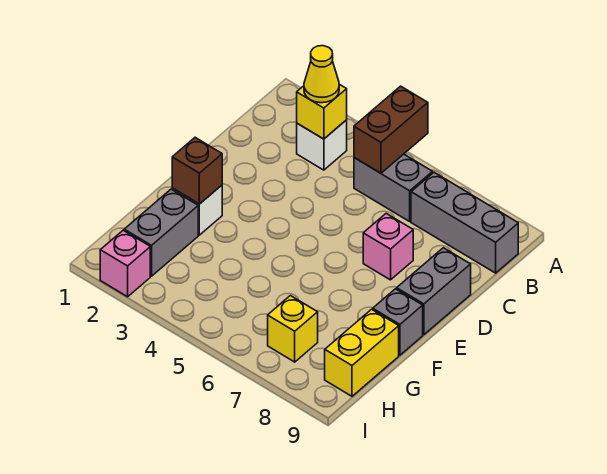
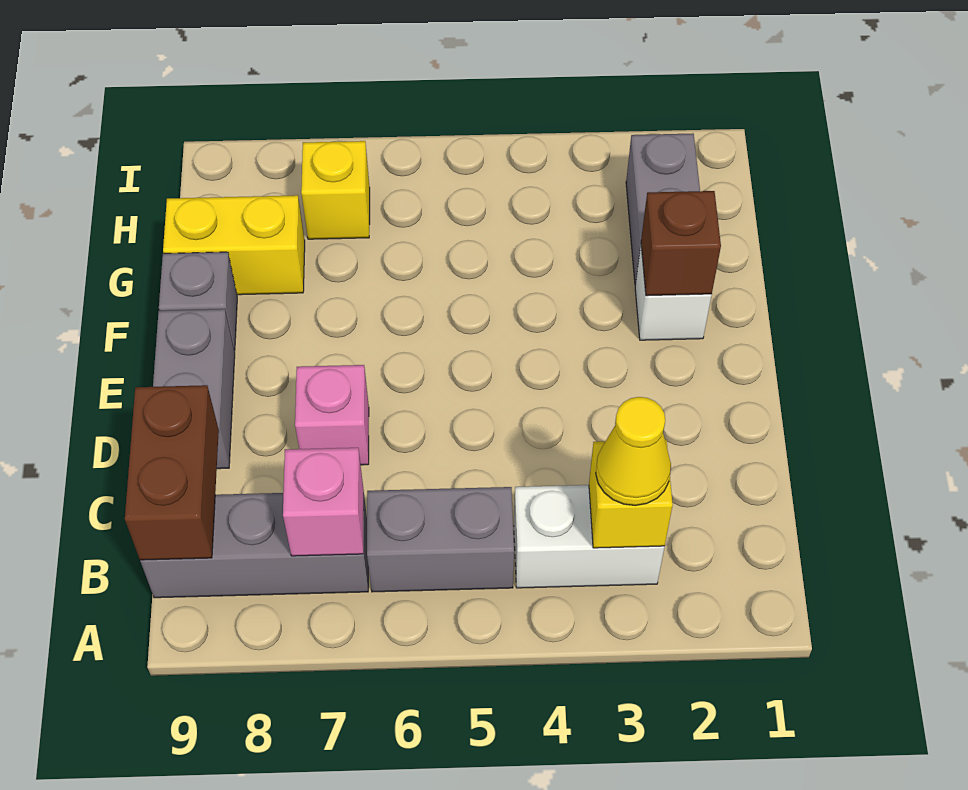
brown brick A5:B5 level 2 -> brown brick B9:C9 level 2
white brick B3 level 1 -> white brick B3:B4 level 1
yellow brick G9:H9 level 1 -> yellow brick G8:G9 level 1
pink brick I2 level 1 -> pink brick B7 level 2

